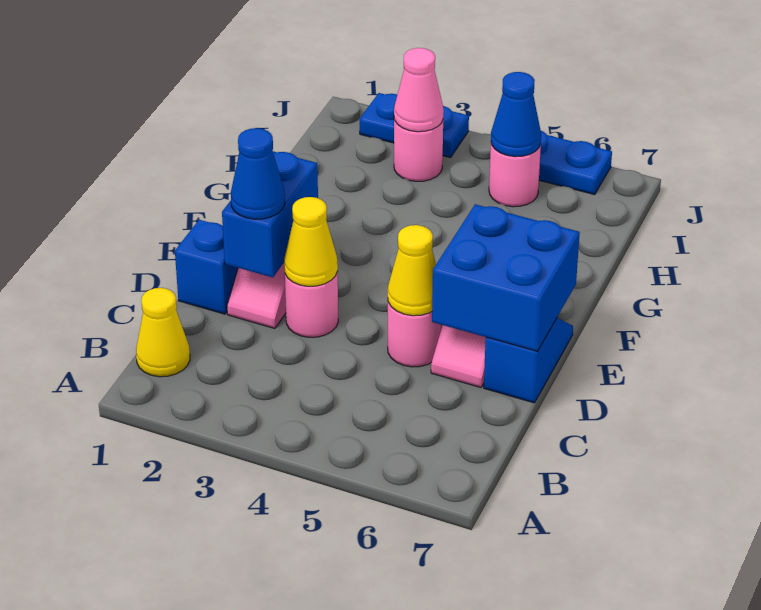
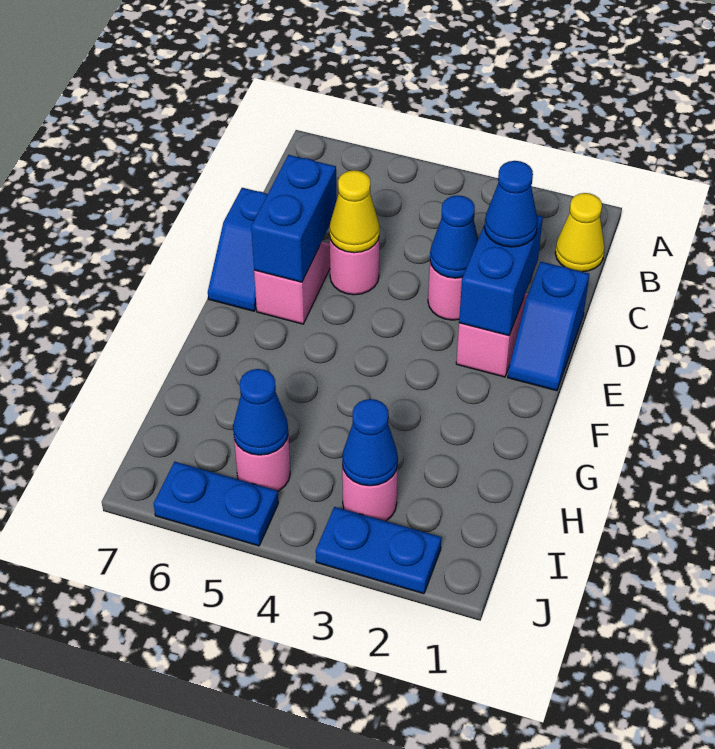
yellow cone D3 level 2 -> blue cone D3 level 2
blue brick D6:E7 level 2 -> blue brick D6:E6 level 2
pink cone I3 level 2 -> blue cone I3 level 2

